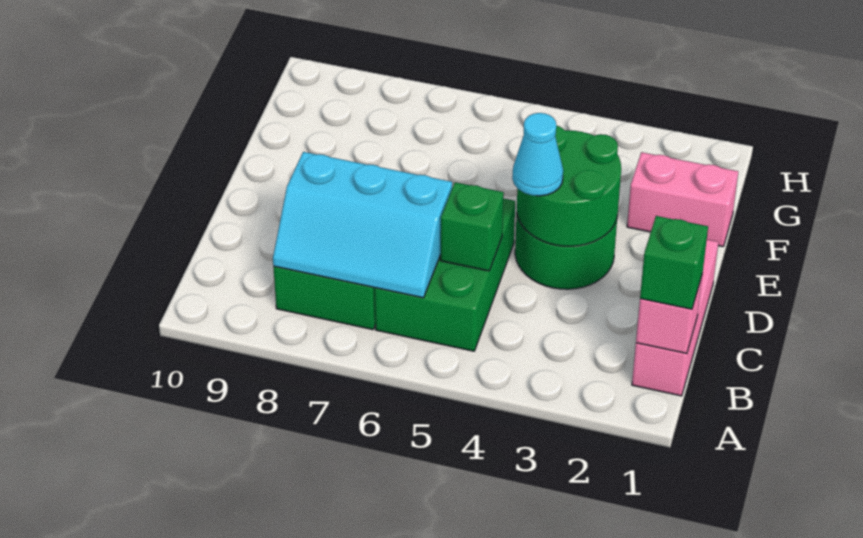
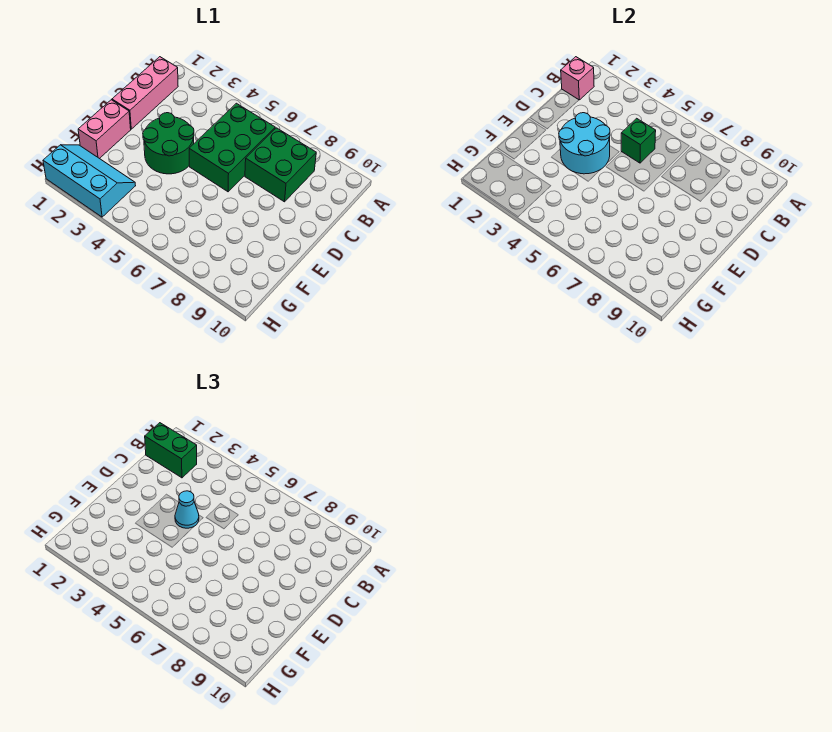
green brick B1 level 3 -> green brick B1:B2 level 3
cyan slope B6:C8 level 2 top C -> cyan slope G1:H3 level 1 top H
green round brick D3:E4 level 2 -> cyan round brick D3:E4 level 2
pink brick F1:F2 level 1 -> pink brick E1:F1 level 1

